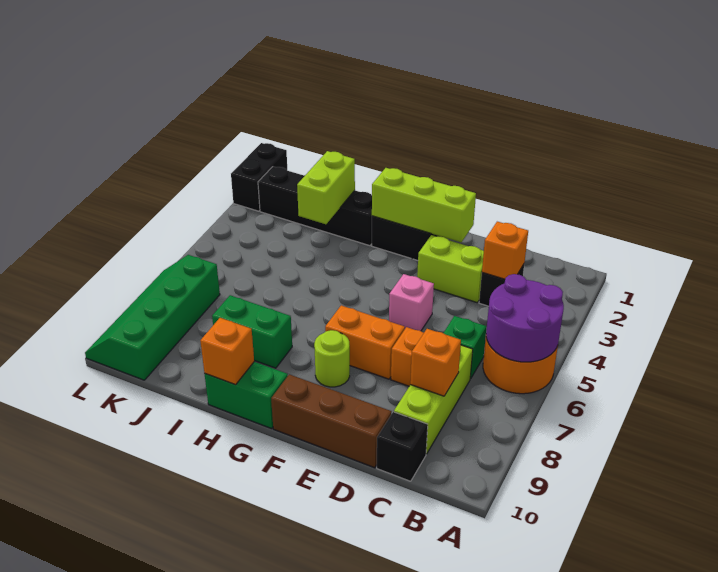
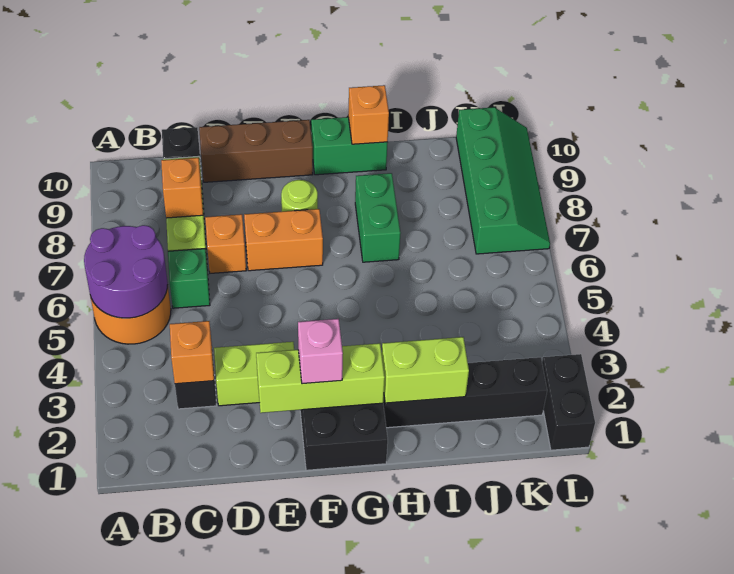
pink brick E5 level 1 -> pink brick F2 level 3
green brick H8:I8 level 1 -> green brick H7:H8 level 1
lime brick I2:I3 level 2 -> lime brick H2:I2 level 2

